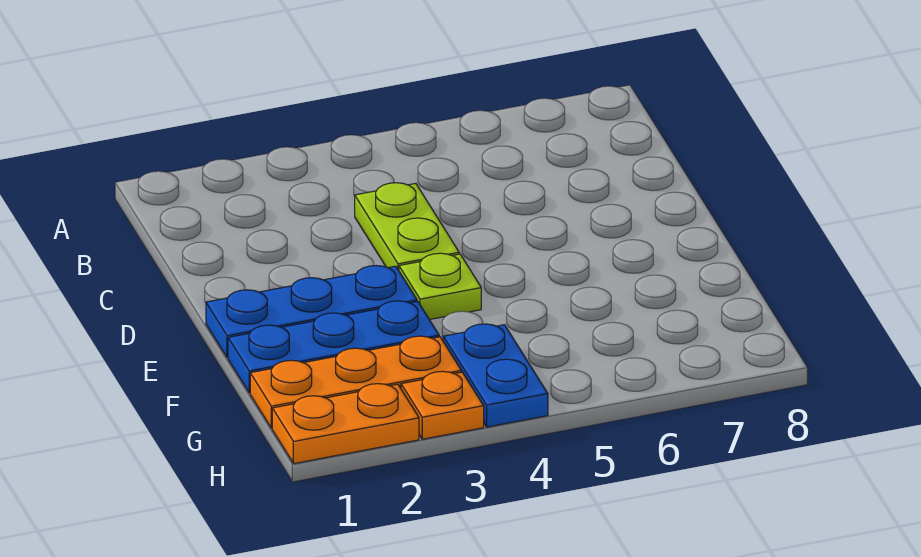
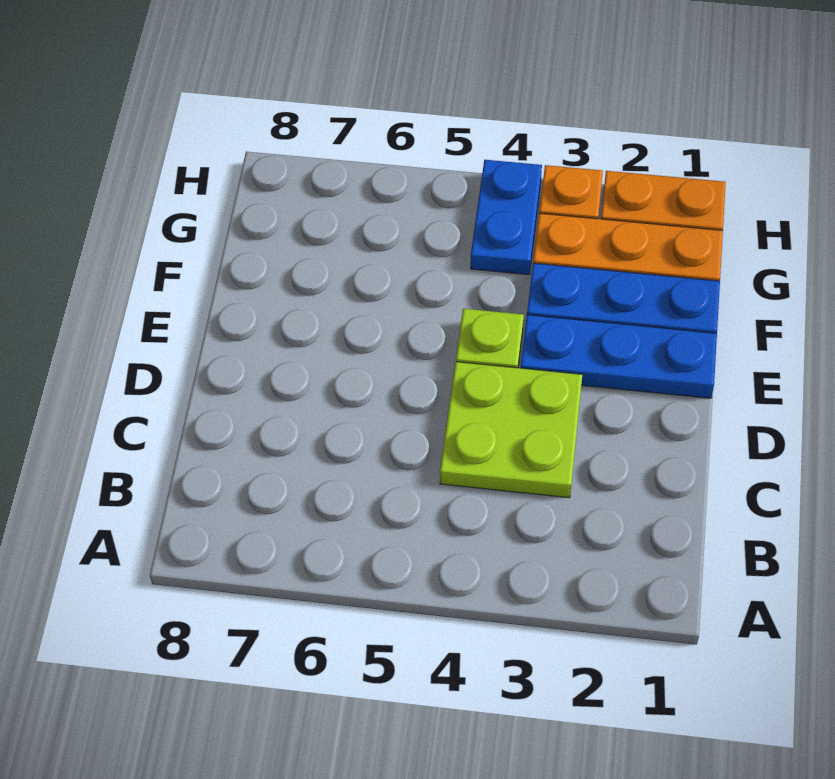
lime plate C4:D4 level 1 -> lime plate C3:D4 level 1

